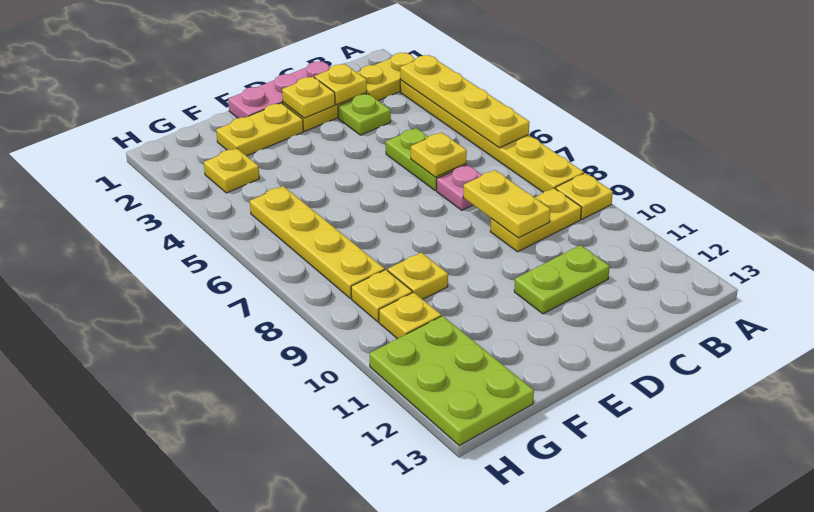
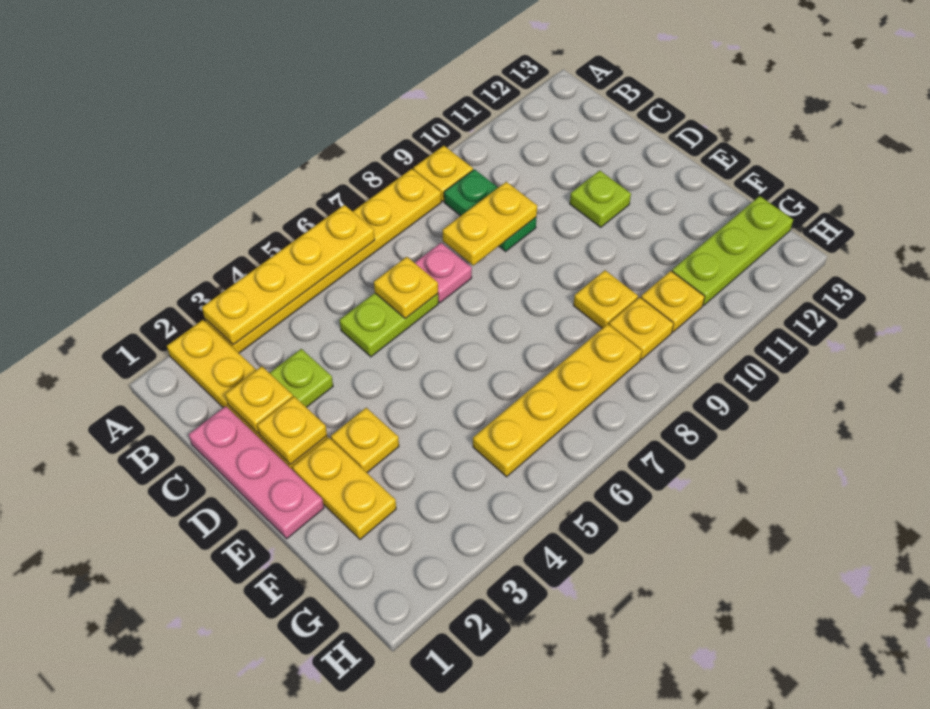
yellow plate B9:C9 level 1 -> green plate B9:C9 level 1
lime plate C11:D11 level 1 -> lime plate D11 level 1
yellow plate G3 level 1 -> yellow plate E3 level 1
lime plate G11:H13 level 1 -> lime plate G11:G13 level 1

